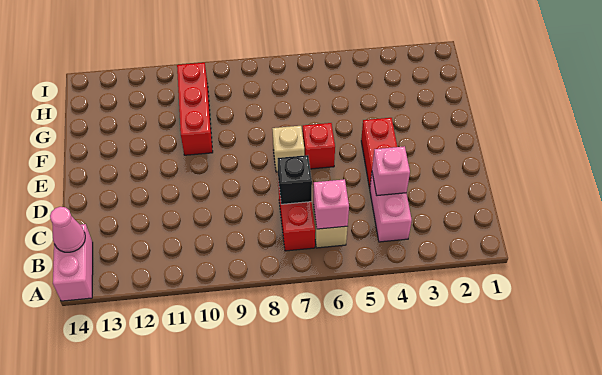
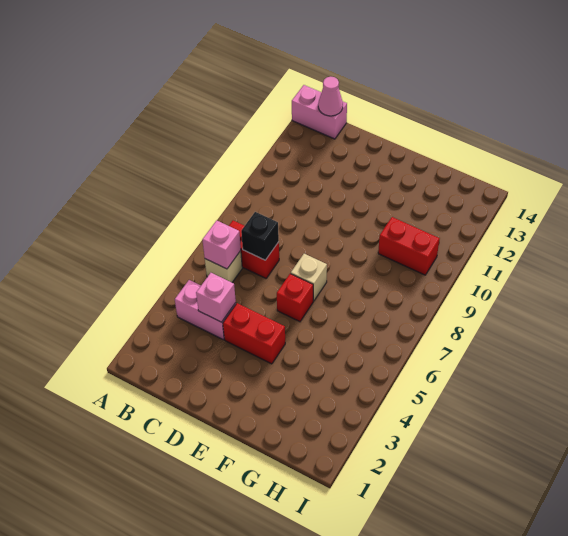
red brick F10:H10 level 1 -> red brick G10:H10 level 1

